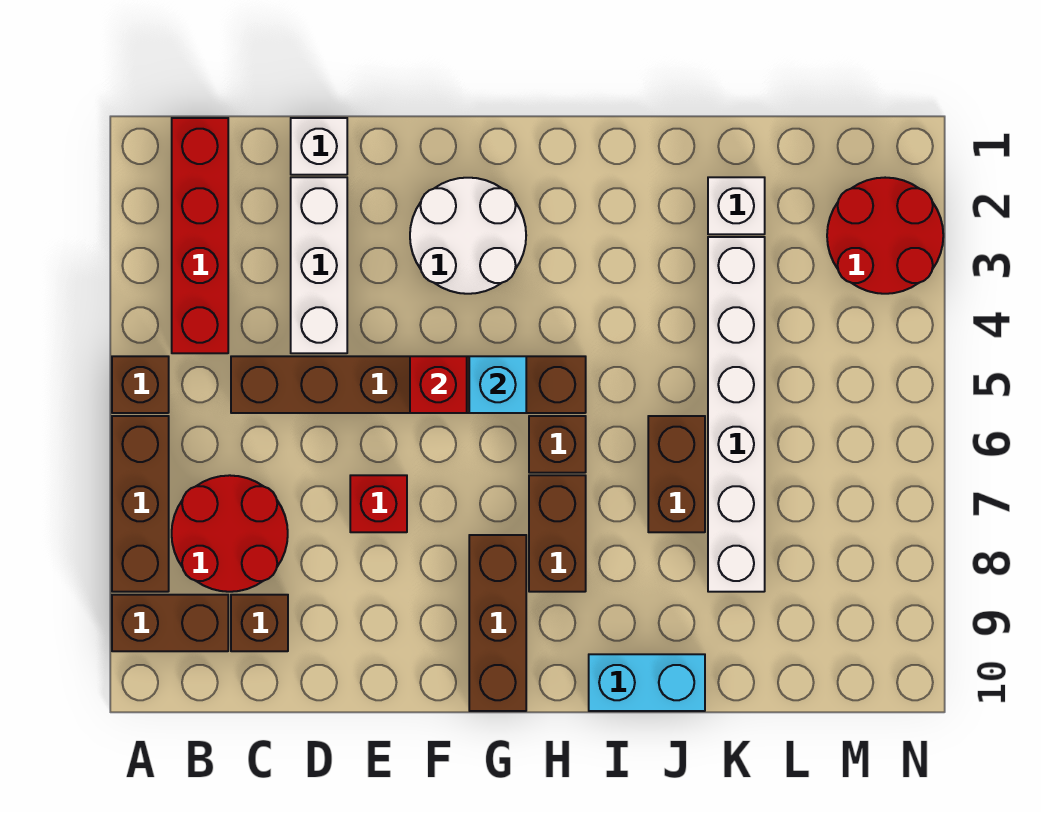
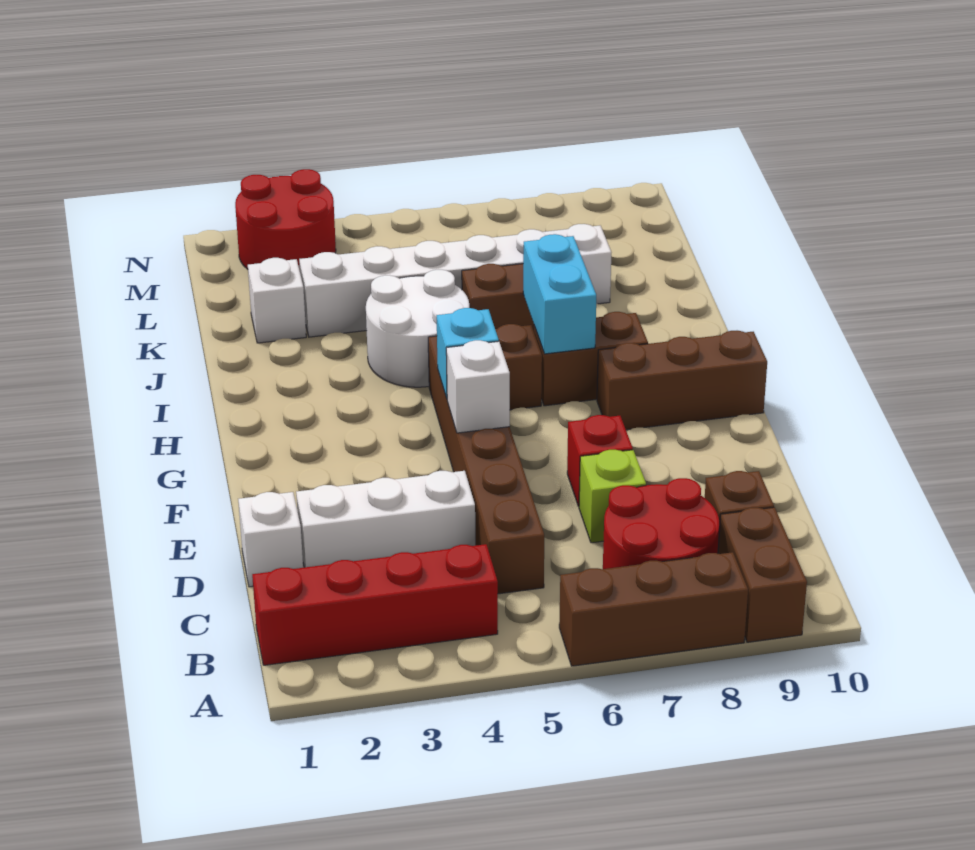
brown brick A5 level 1 -> none
none -> lime brick D7 level 1
white round brick F2:G3 level 1 -> white round brick I4:J5 level 1
red brick F5 level 2 -> white brick F5 level 2
cyan brick I10:J10 level 1 -> cyan brick H7:I7 level 2

